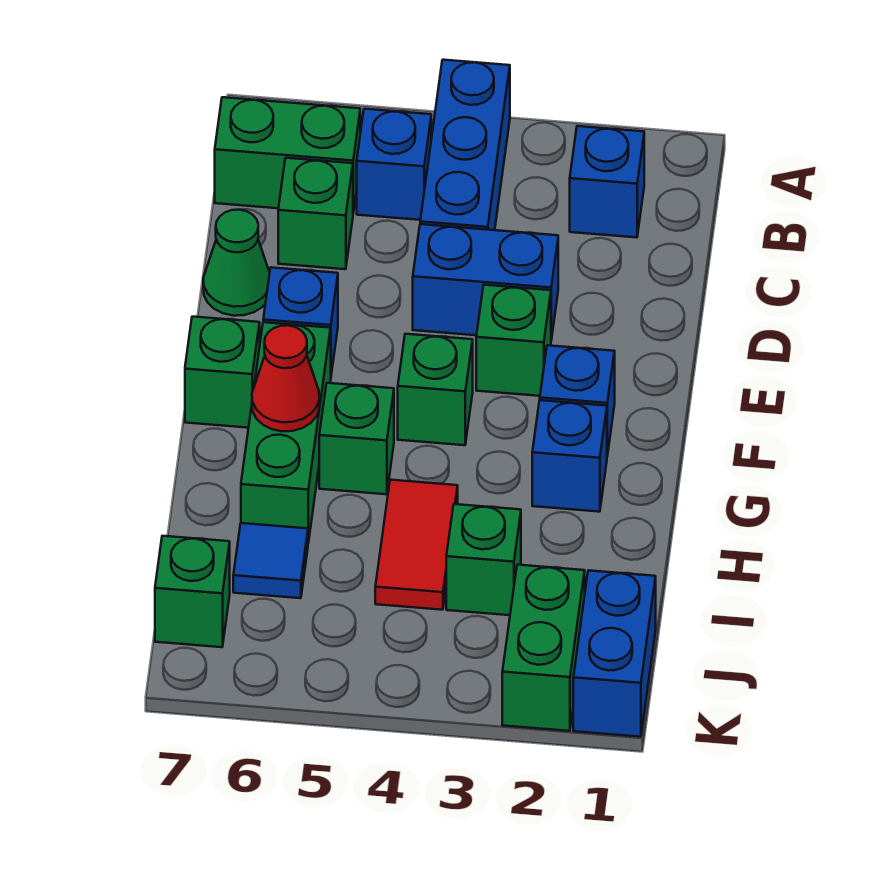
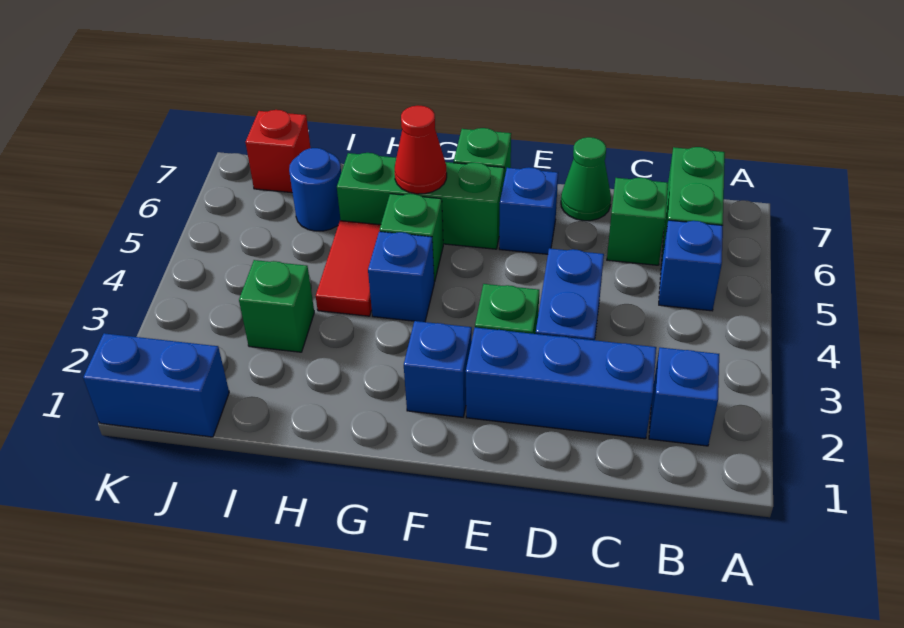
blue brick A4:C4 level 1 -> blue brick C2:E2 level 1
green brick F4 level 1 -> none
blue brick G2 level 1 -> blue brick G4 level 1
red tile H4:I4 level 1 -> red tile H4:H5 level 1
blue tile I6 level 1 -> blue round brick I6 level 1
green brick J2:K2 level 1 -> none
green brick J7 level 1 -> red brick J7 level 1

